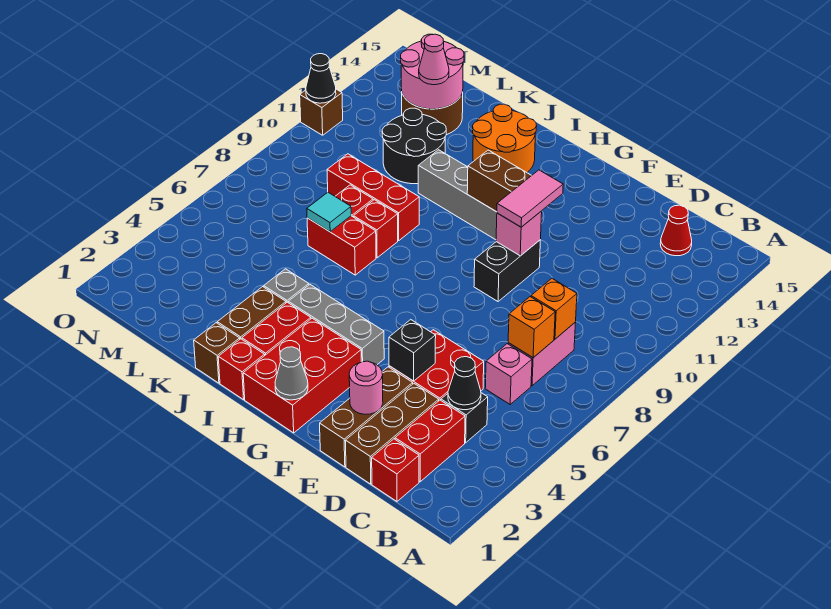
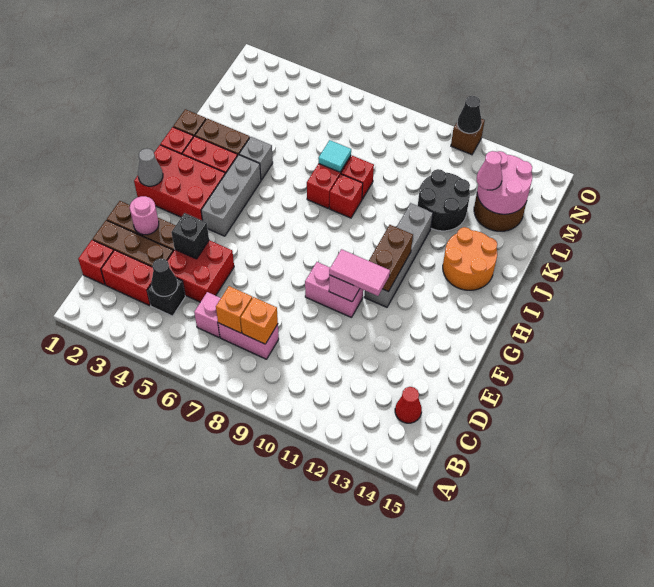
black brick F9:F10 level 1 -> pink brick F9:F10 level 1
red brick J9:L9 level 1 -> none

